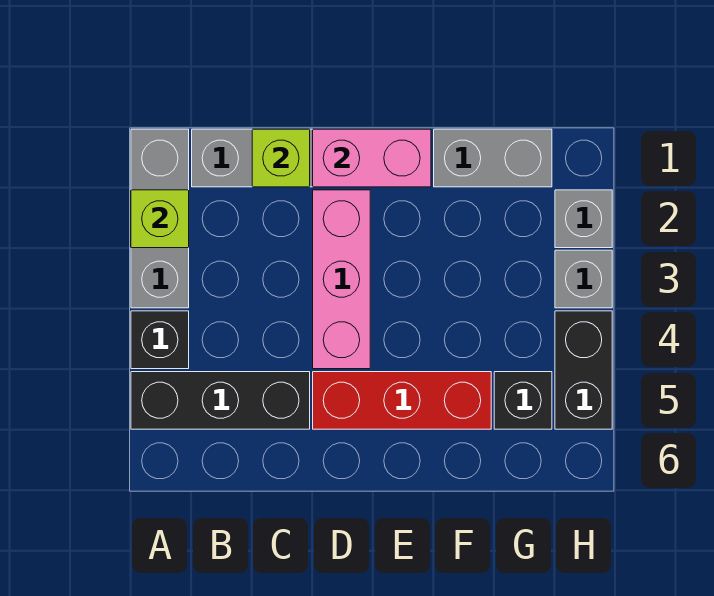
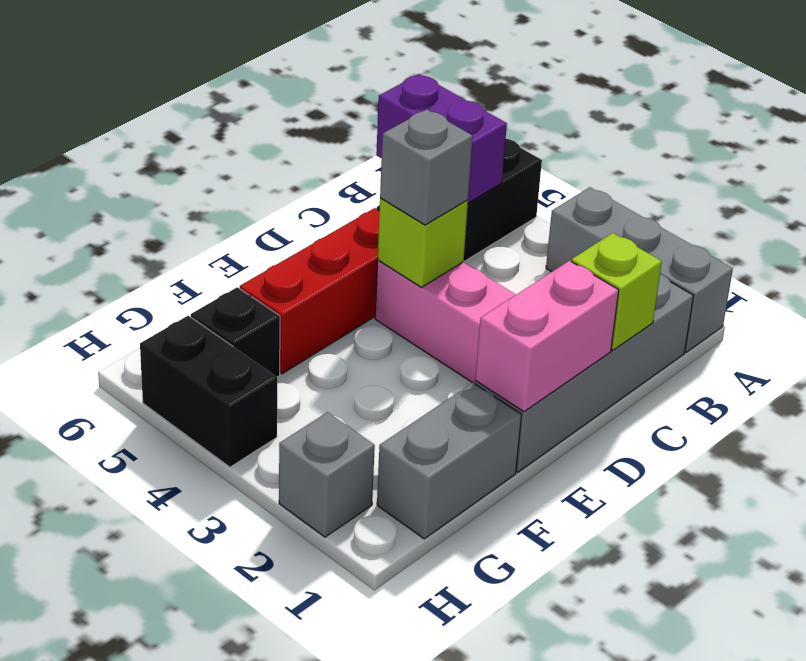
lime brick A2 level 2 -> lime brick D4 level 2
black brick A4 level 1 -> none
none -> purple brick B5:B6 level 2
grey brick H3 level 1 -> grey brick D4 level 3

